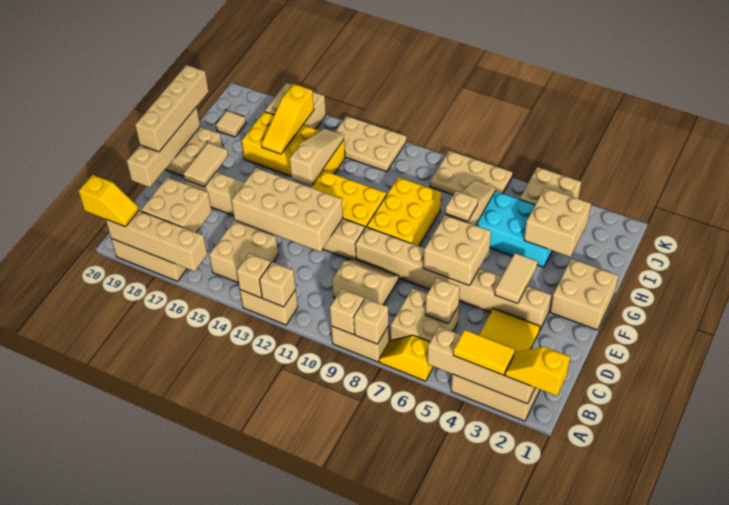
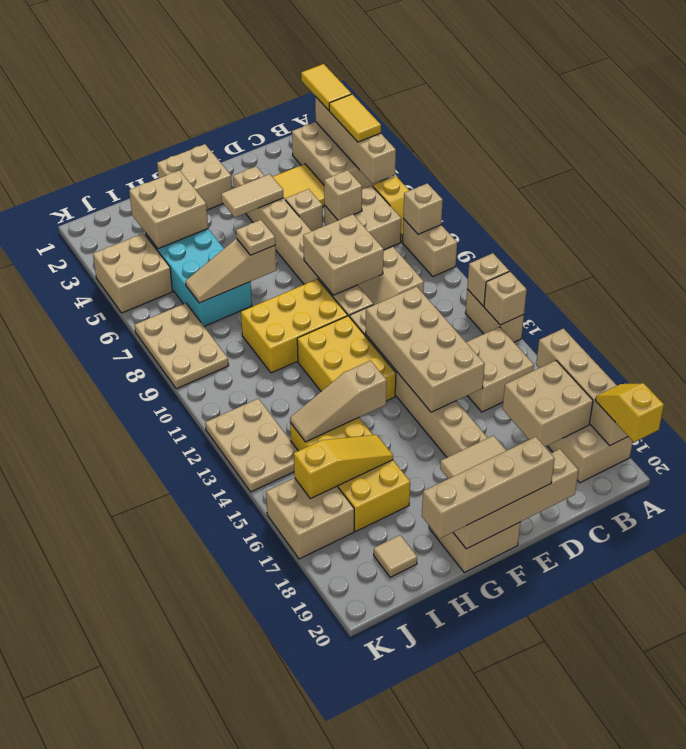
yellow slope A1:A2 level 3 top 1 -> yellow tile A1:A2 level 3
tan brick A9 level 2 -> tan brick D5 level 1
tan brick E6:F7 level 2 -> tan brick D8:E9 level 2

